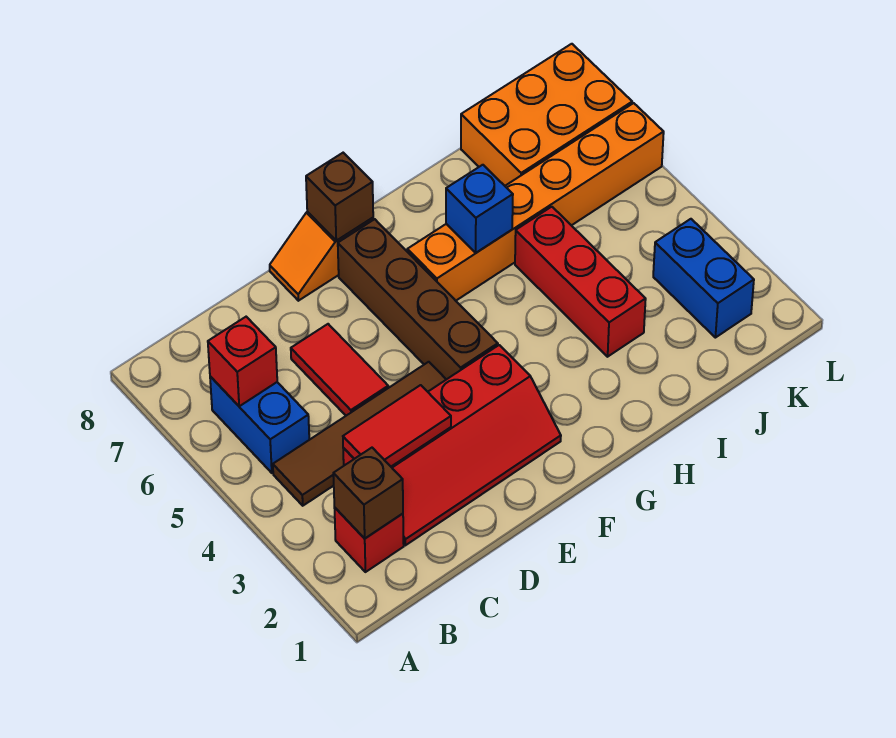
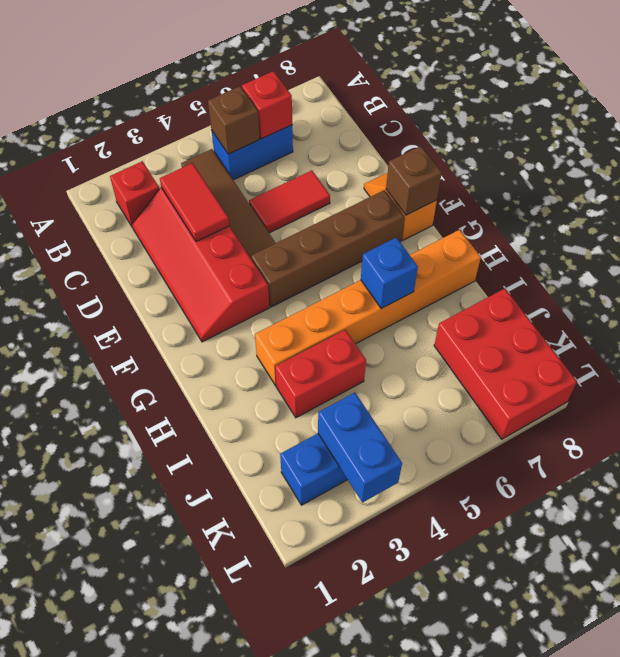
brown brick B2 level 2 -> brown brick B5 level 2
orange brick G6:L6 level 1 -> orange brick H3:H8 level 1
red brick I3:I5 level 1 -> red brick I3:I4 level 1
orange brick J7:L8 level 1 -> red brick J7:L8 level 1
none -> blue brick K3:L3 level 2

